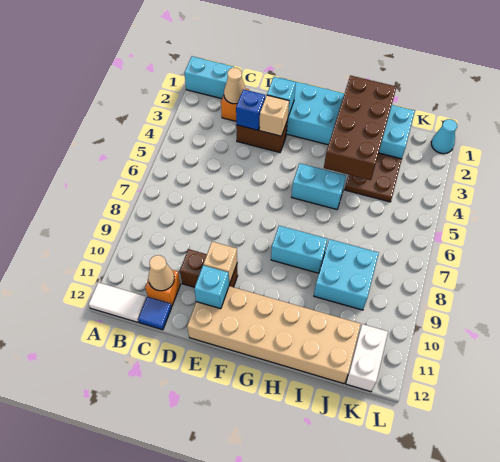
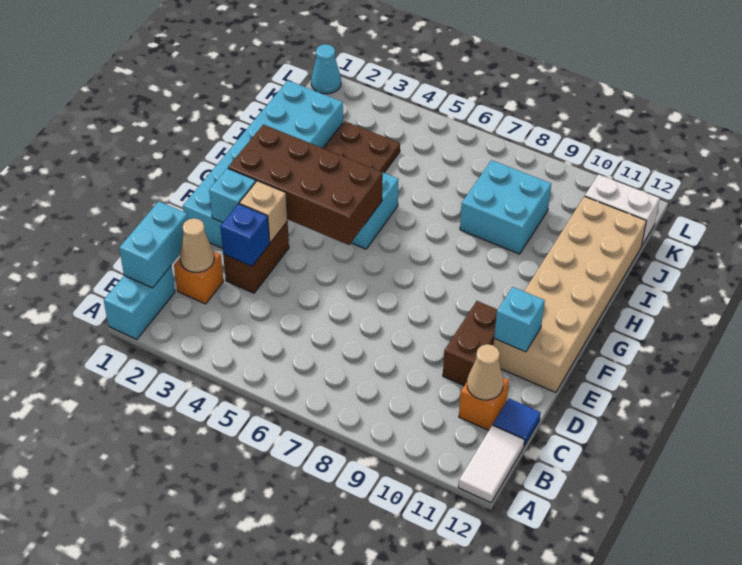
tan brick E10 level 2 -> none
cyan brick G8:H8 level 1 -> cyan brick B1:C1 level 2
brown brick H1:I4 level 2 -> brown brick F2:G5 level 2

